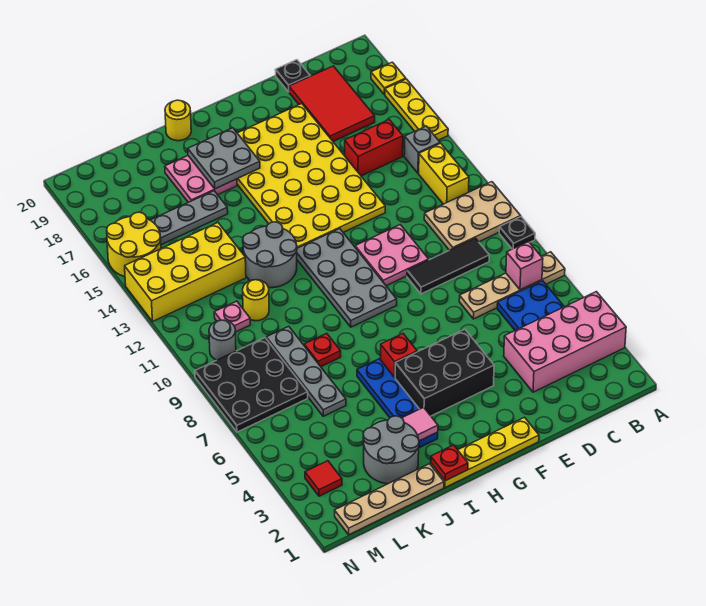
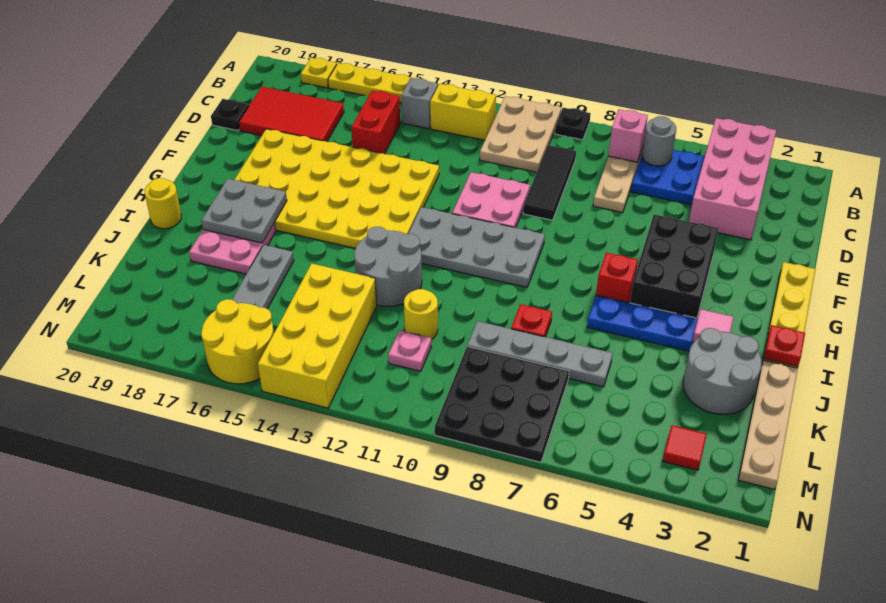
grey round brick M10 level 1 -> grey round brick B6 level 2

